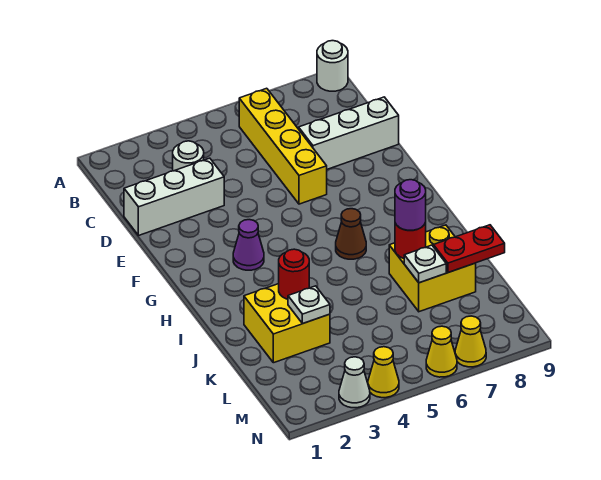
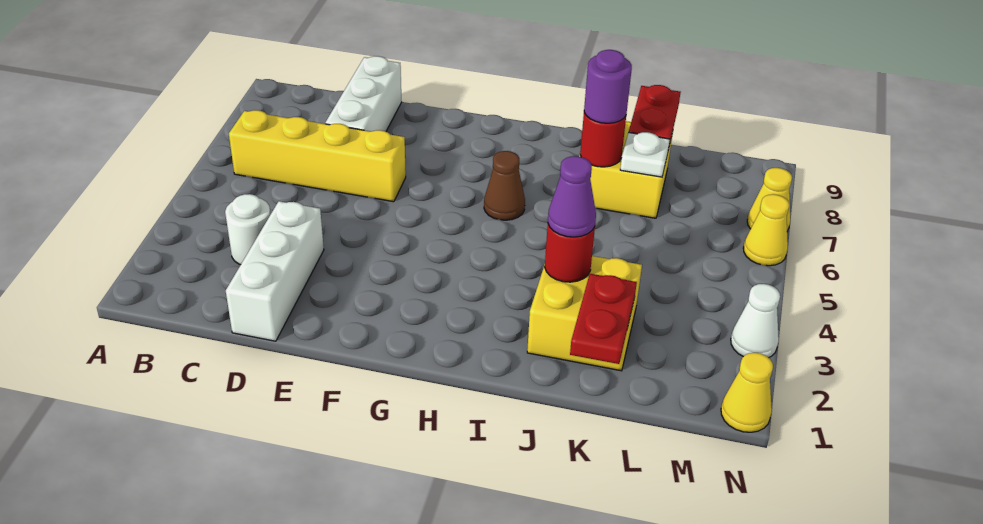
white round brick A9 level 1 -> none
purple cone G3 level 1 -> purple cone J3 level 3
none -> red plate K1:K2 level 2
white plate K3 level 2 -> none
yellow cone N4 level 1 -> yellow cone N1 level 1

